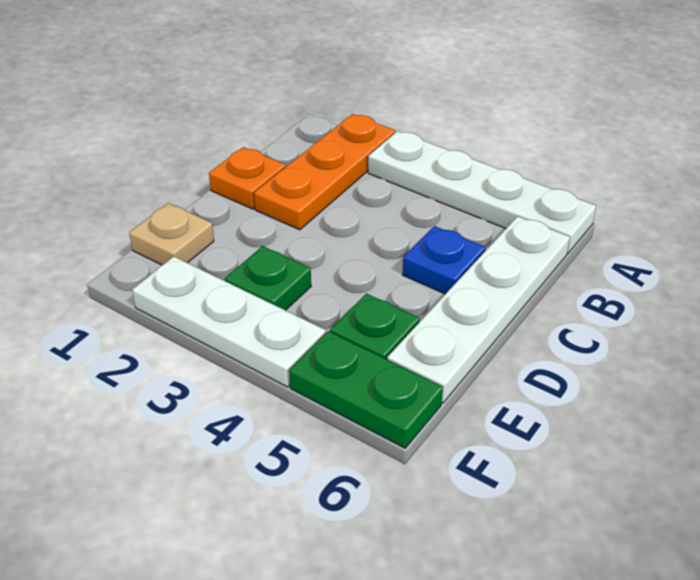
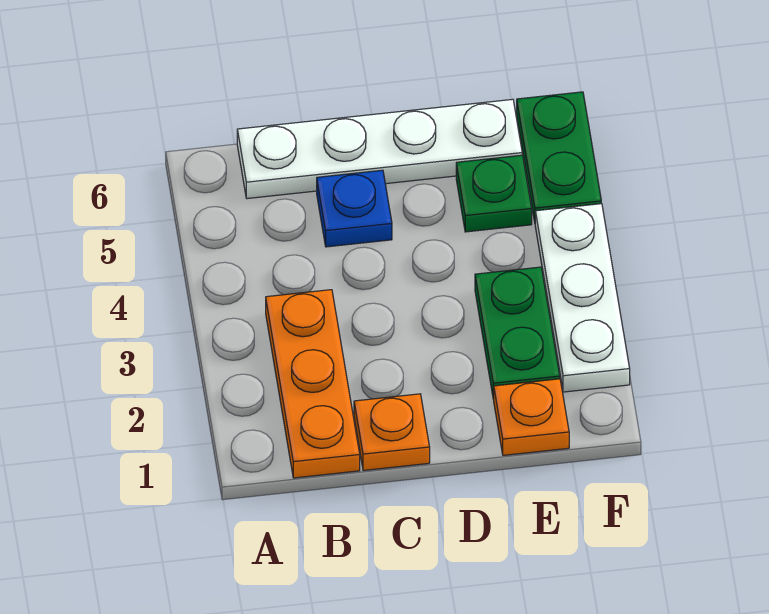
orange plate A2:C2 level 1 -> orange plate B1:B3 level 1
white plate A3:A6 level 1 -> none
tan plate E1 level 1 -> orange plate E1 level 1
green plate E3 level 1 -> green plate E2:E3 level 1

